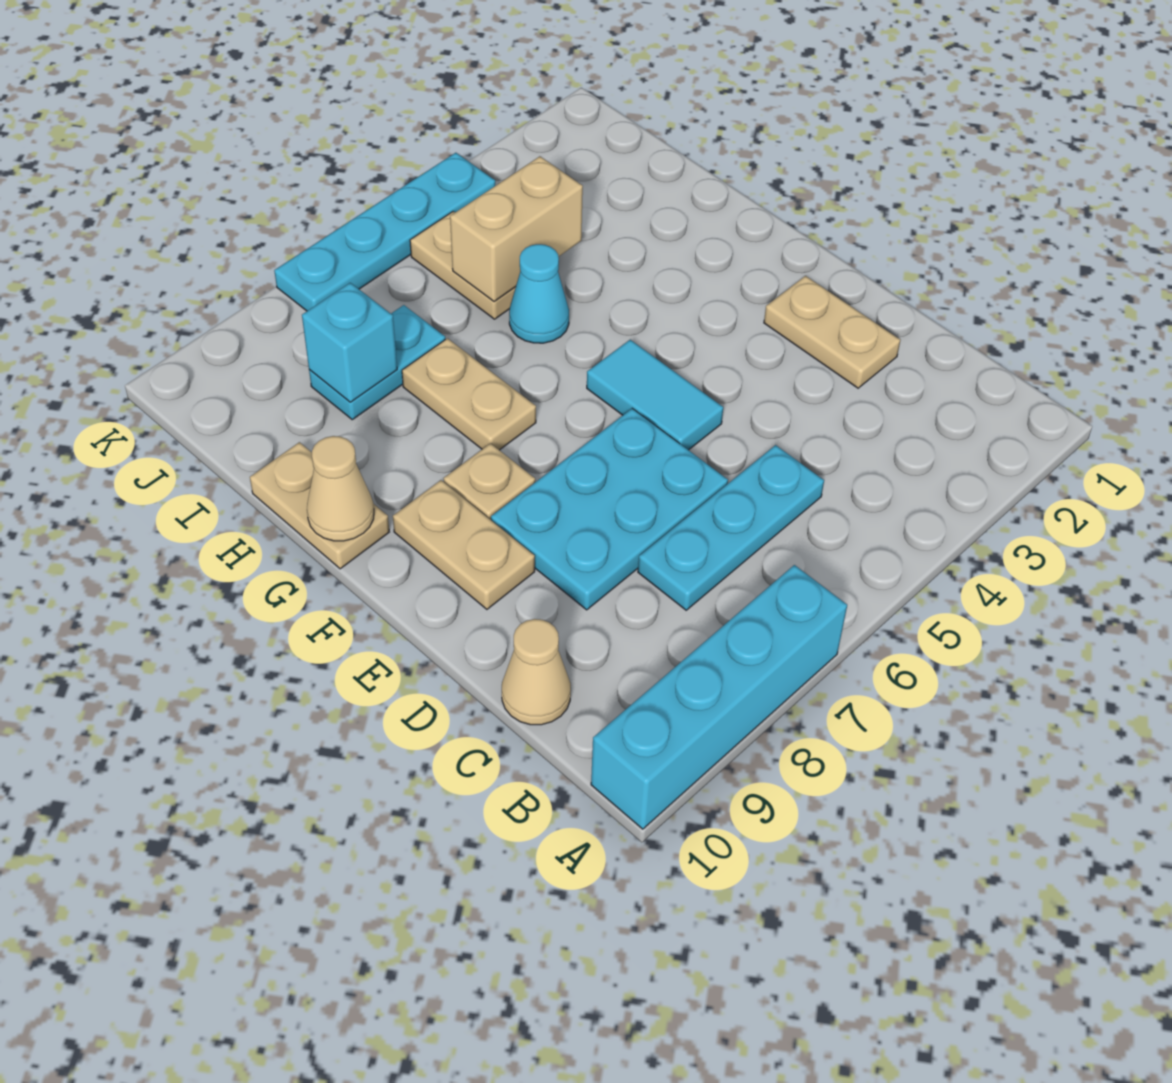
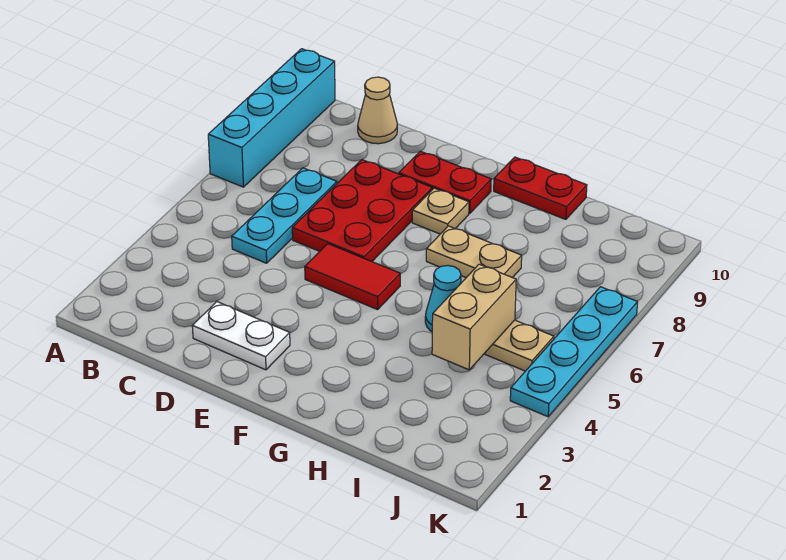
tan plate D2:E2 level 1 -> white plate D2:E2 level 1
cyan plate D6:E8 level 1 -> red plate D6:E8 level 1
cyan tile E5:F5 level 1 -> red tile E5:F5 level 1
tan plate E9:F9 level 1 -> red plate E9:F9 level 1
tan plate G10:H10 level 1 -> red plate G10:H10 level 1
tan cone G10 level 2 -> none
cyan plate I7:I8 level 1 -> none
cyan brick I8 level 2 -> none

